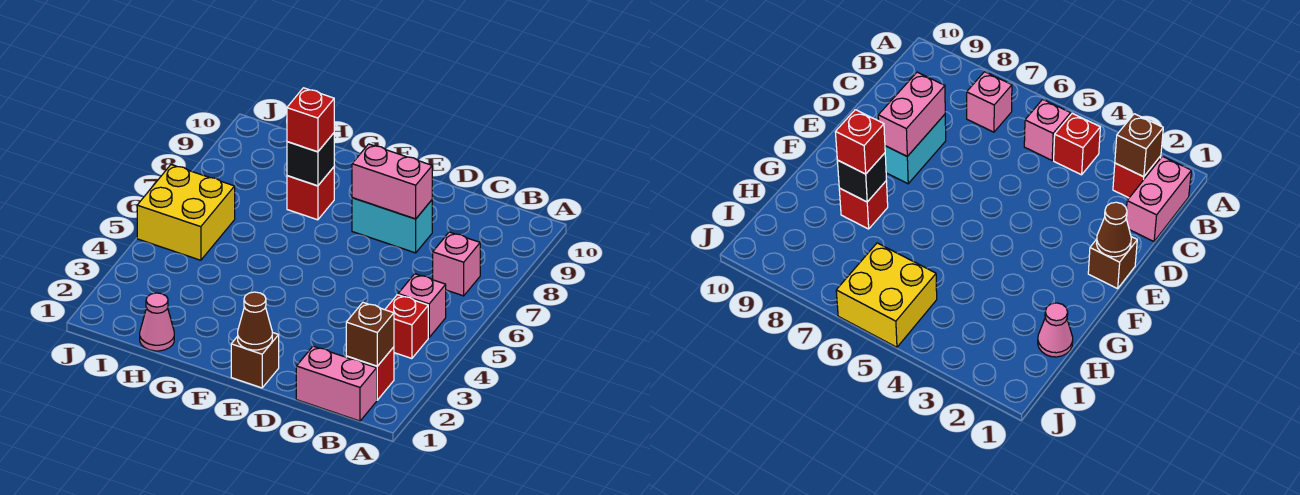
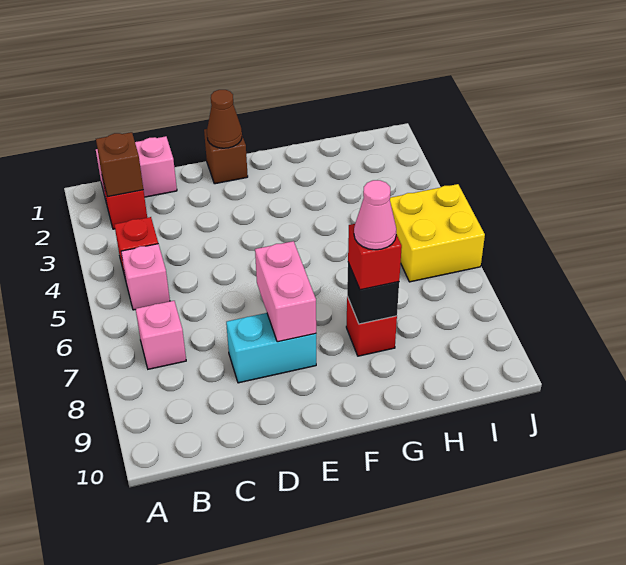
pink brick D8:E8 level 2 -> pink brick E7:E8 level 2
pink cone H1 level 1 -> pink cone G8 level 4

